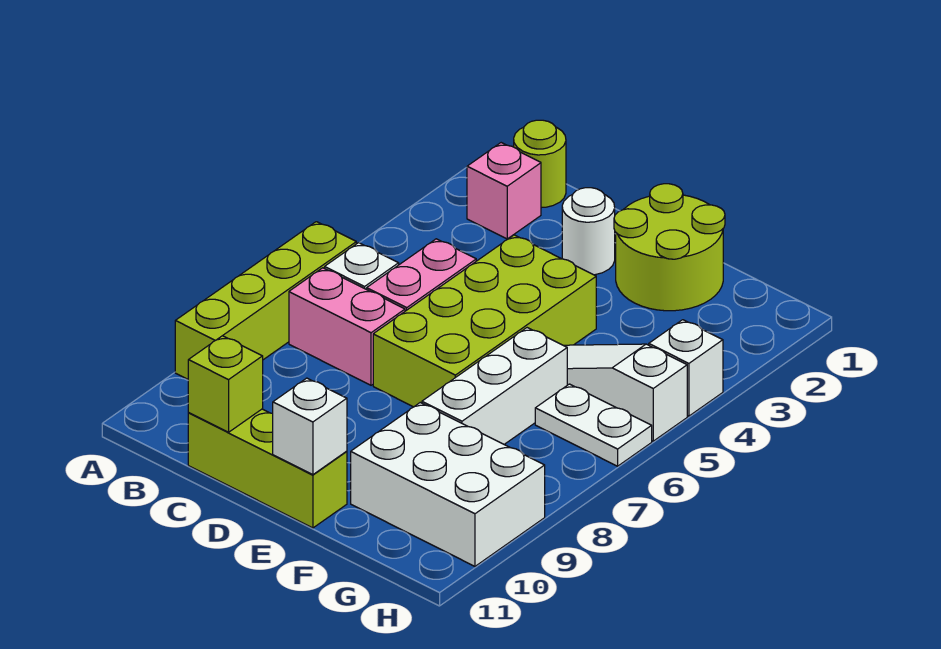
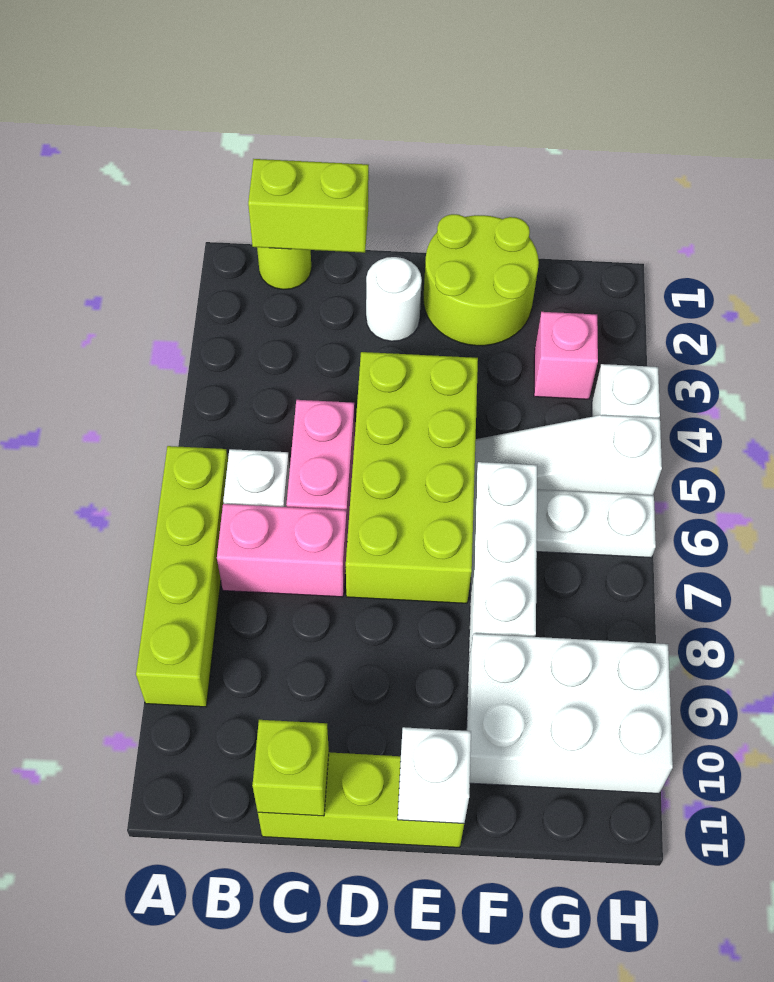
none -> lime brick B1:C1 level 2
pink brick B2 level 1 -> pink brick G3 level 1

